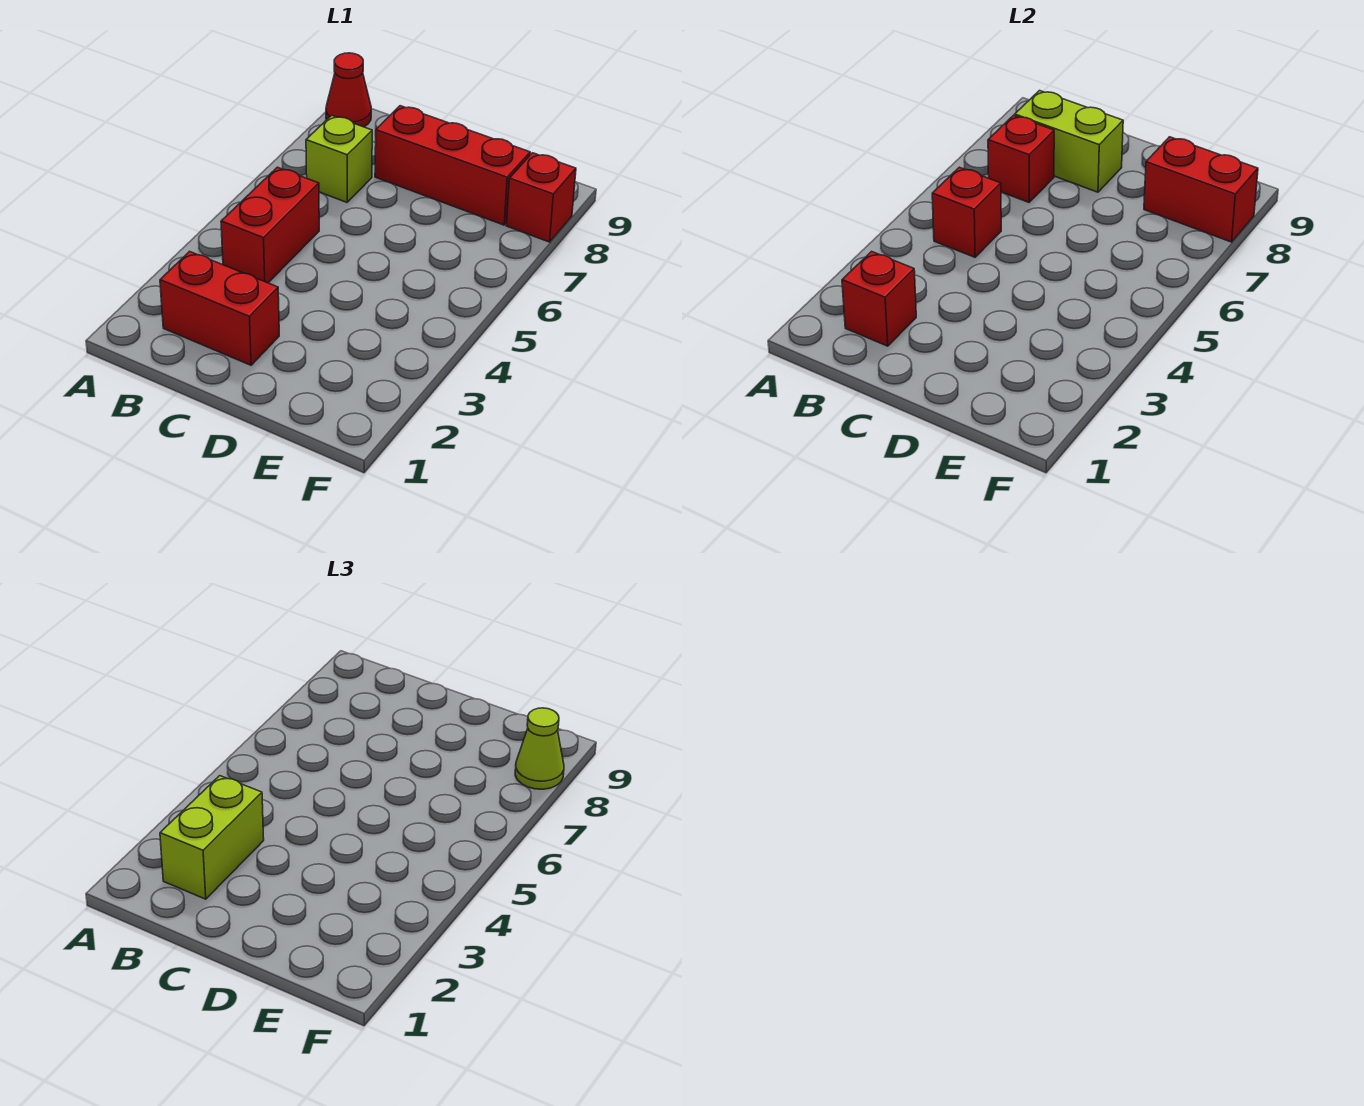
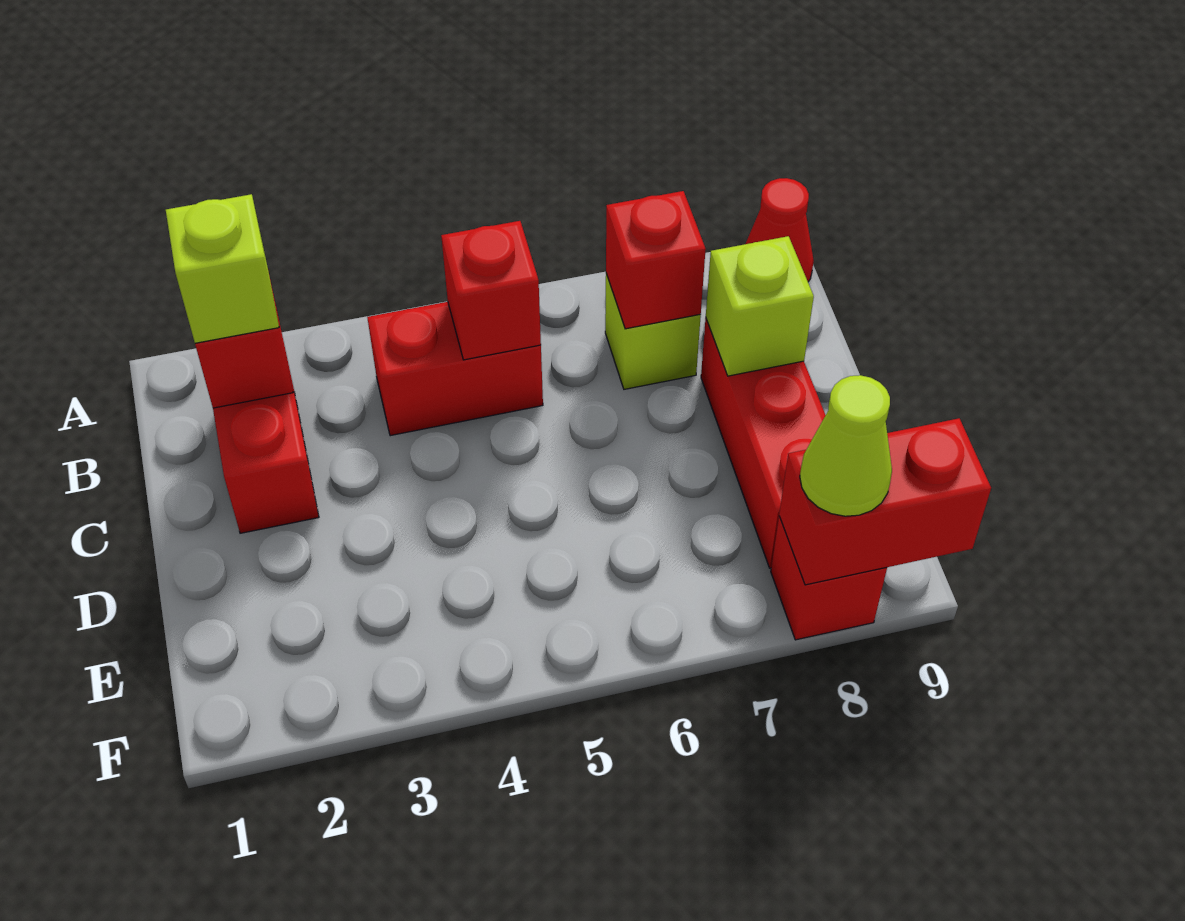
lime brick B2:B3 level 3 -> lime brick B2 level 3
lime brick B8:C8 level 2 -> lime brick C8 level 2
red brick E8:F8 level 2 -> red brick F8:F9 level 2

